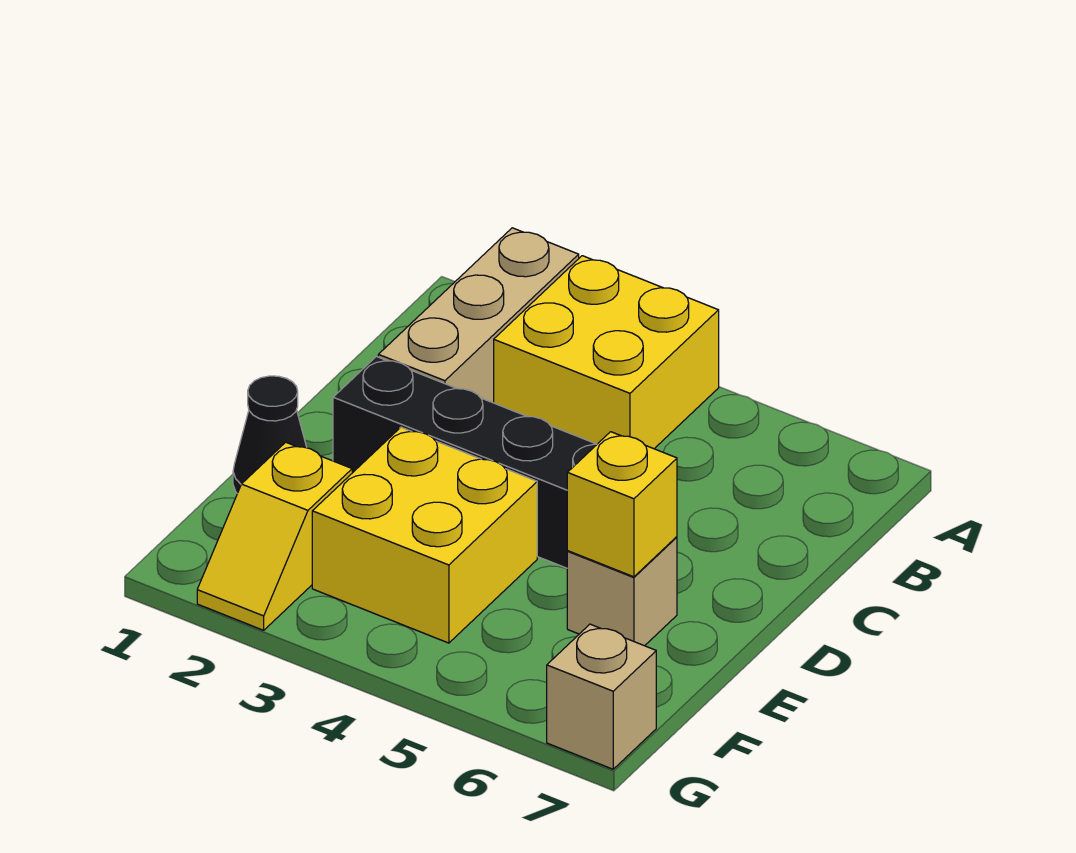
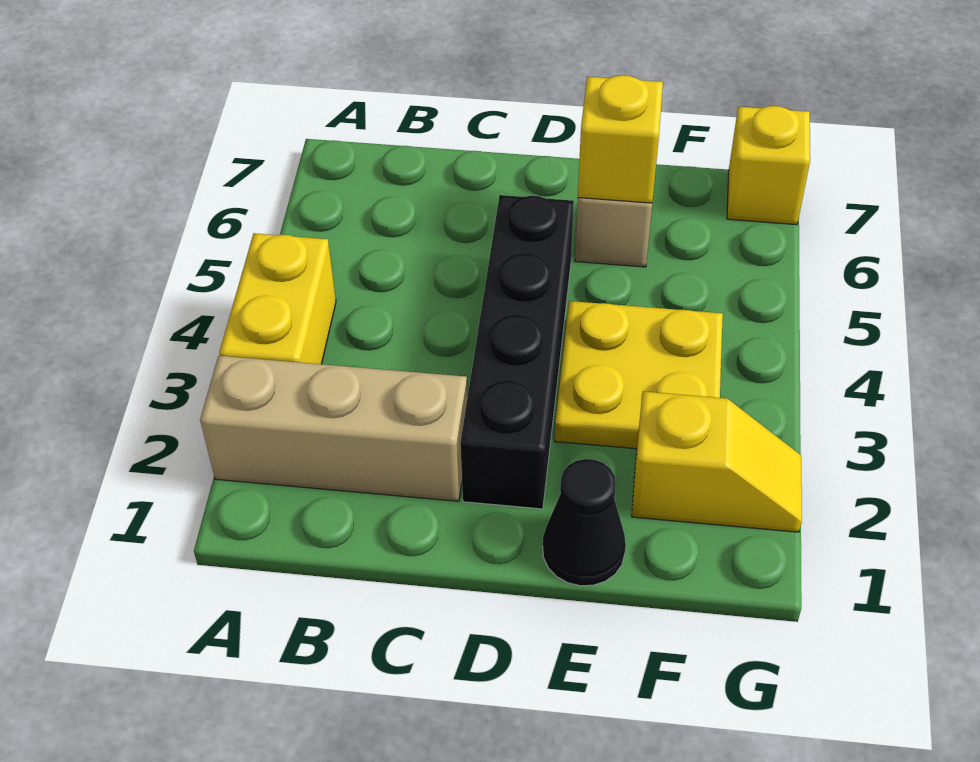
yellow brick A3:B4 level 1 -> yellow brick A3:A4 level 1
yellow brick E3:F4 level 1 -> yellow plate E3:F4 level 1
tan brick G7 level 1 -> yellow brick G7 level 1

